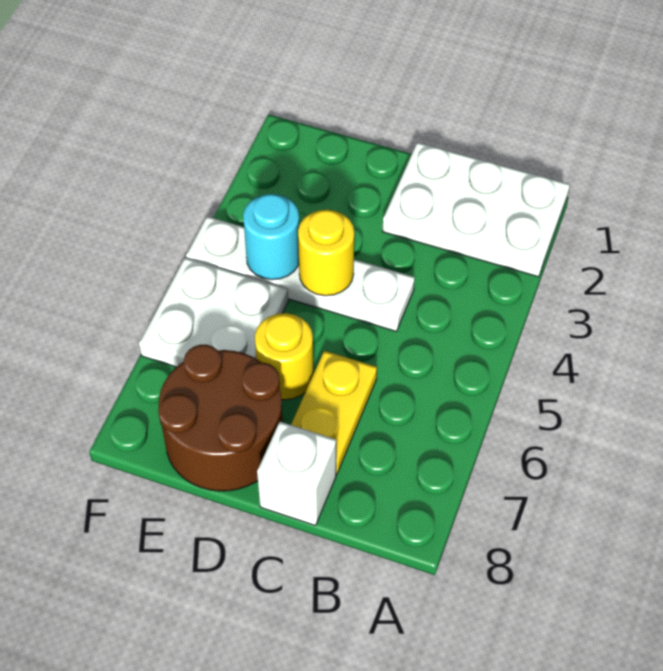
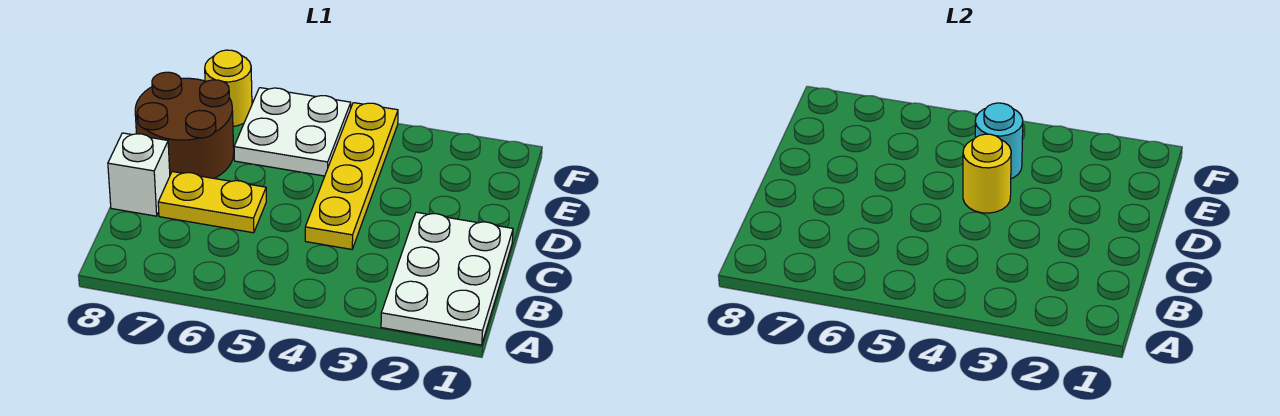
white plate C4:F4 level 1 -> yellow plate C4:F4 level 1
yellow round brick D6 level 1 -> yellow round brick F7 level 1

